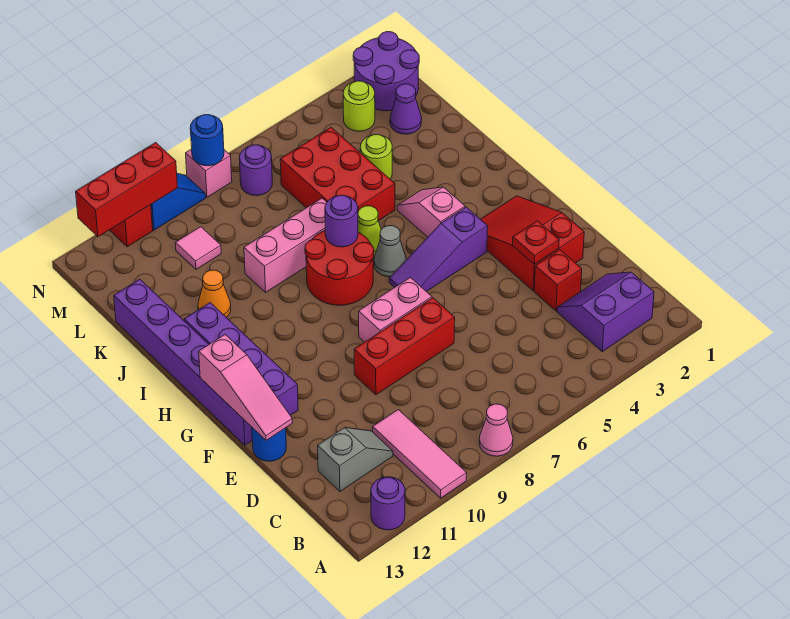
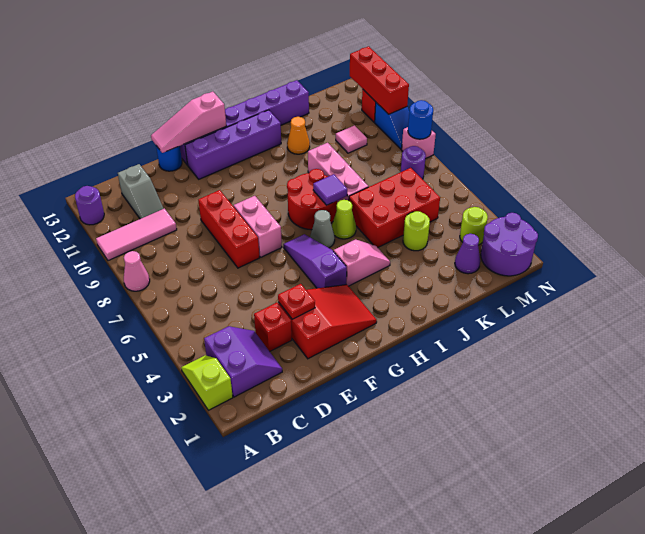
none -> lime slope A2:A3 level 1 top 2
purple round brick I7 level 2 -> purple tile I7 level 2

